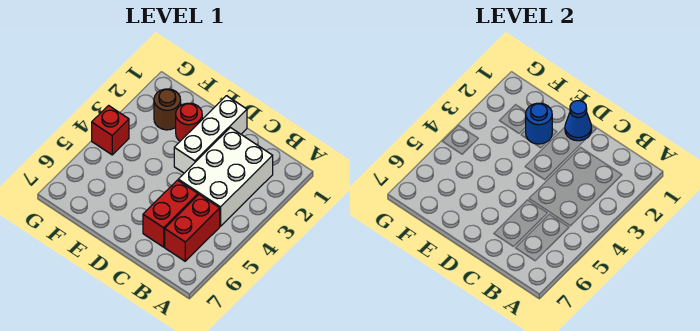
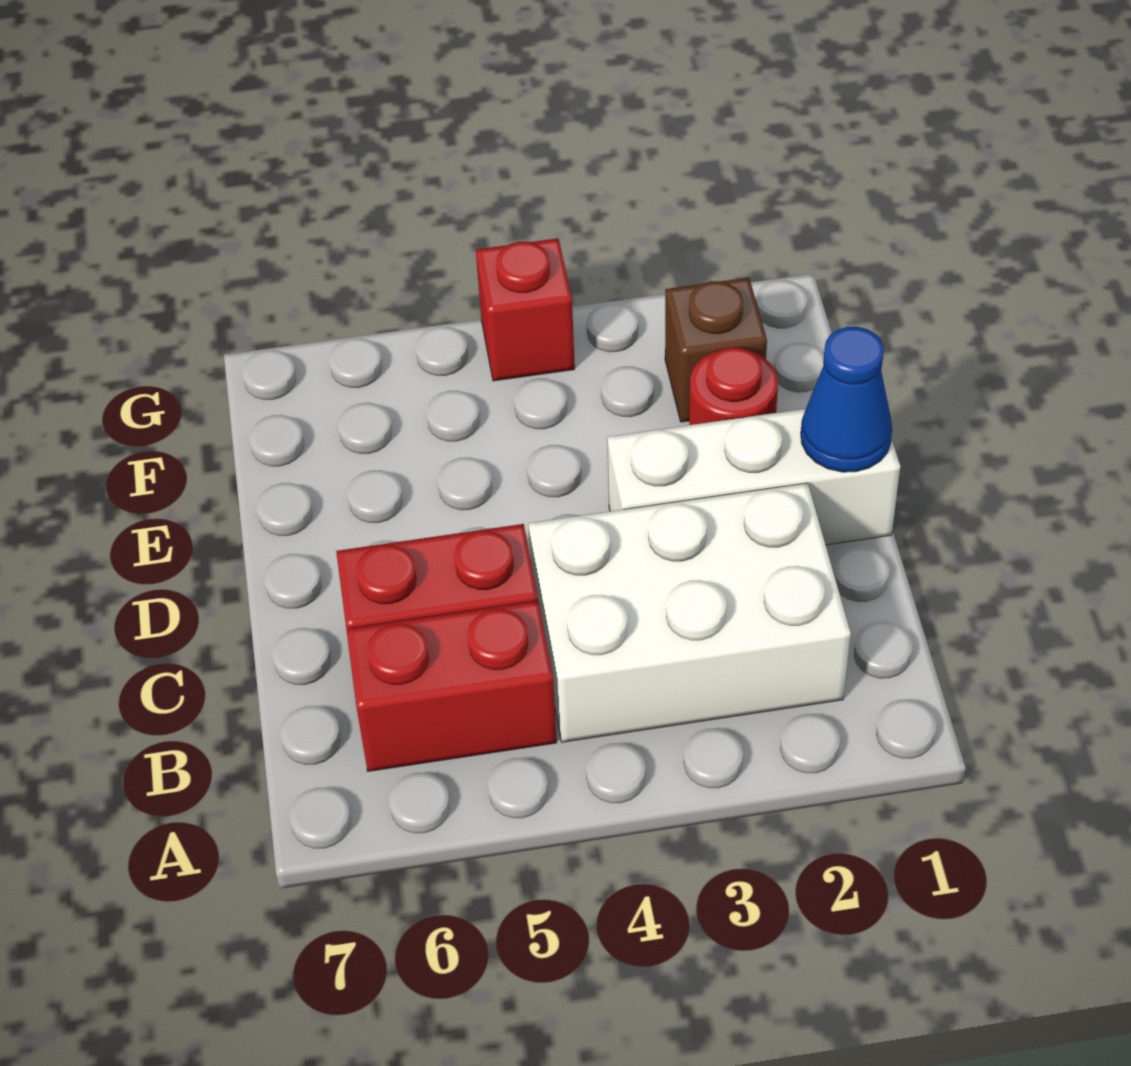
blue round brick E2 level 2 -> none
brown round brick F2 level 1 -> brown brick F2 level 1

